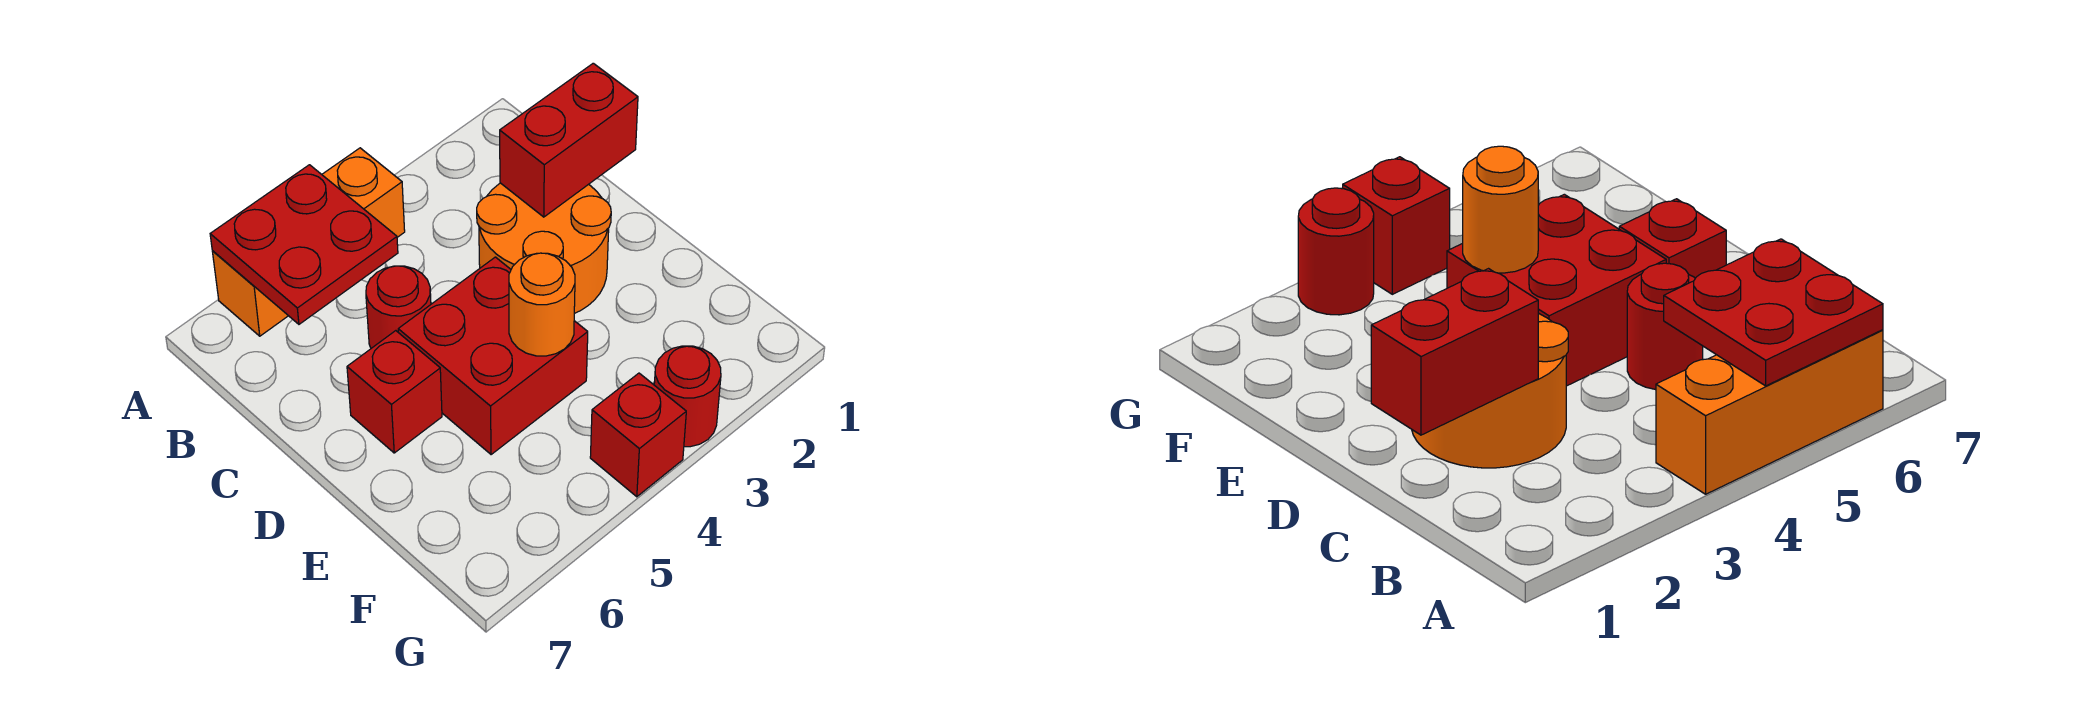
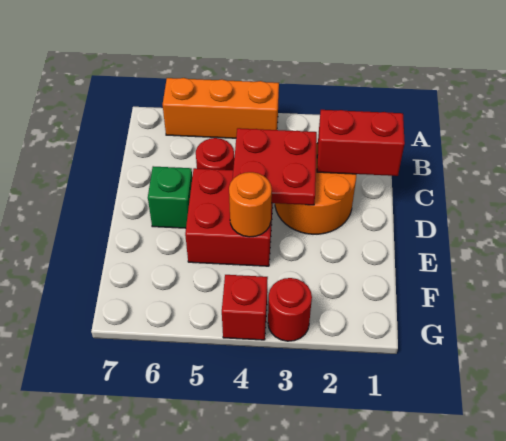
red plate A5:B6 level 2 -> red plate C3:D4 level 2
red brick D6 level 1 -> green brick D6 level 1

